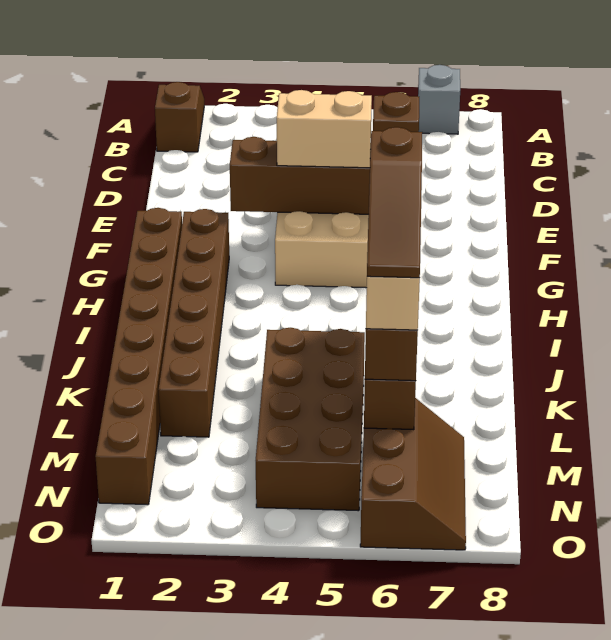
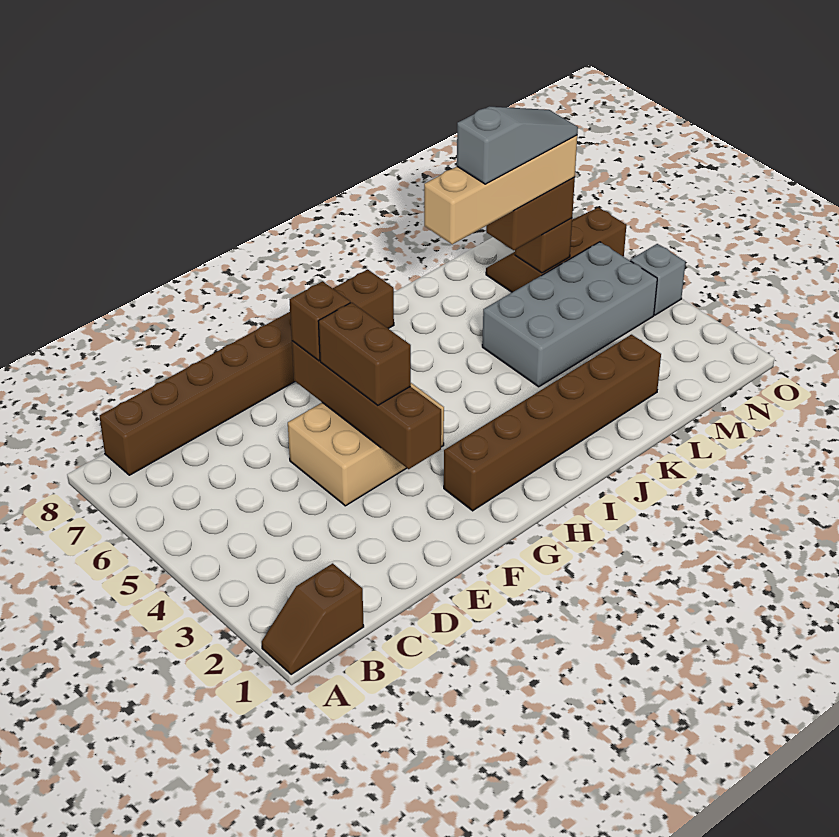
grey brick A7 level 1 -> grey brick O4 level 1
tan brick F4:F5 level 3 -> brown brick F4:F5 level 3
brown brick G1:N1 level 1 -> brown brick B8:I8 level 1
brown brick K4:N5 level 1 -> grey brick K4:N5 level 1
brown slope K6:M6 level 5 top K -> grey slope K6:M6 level 5 top K

